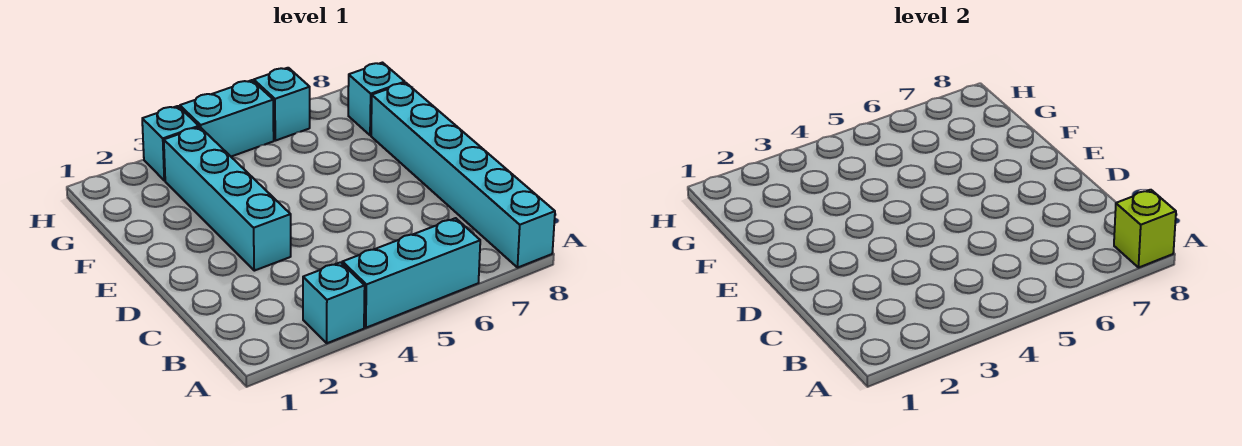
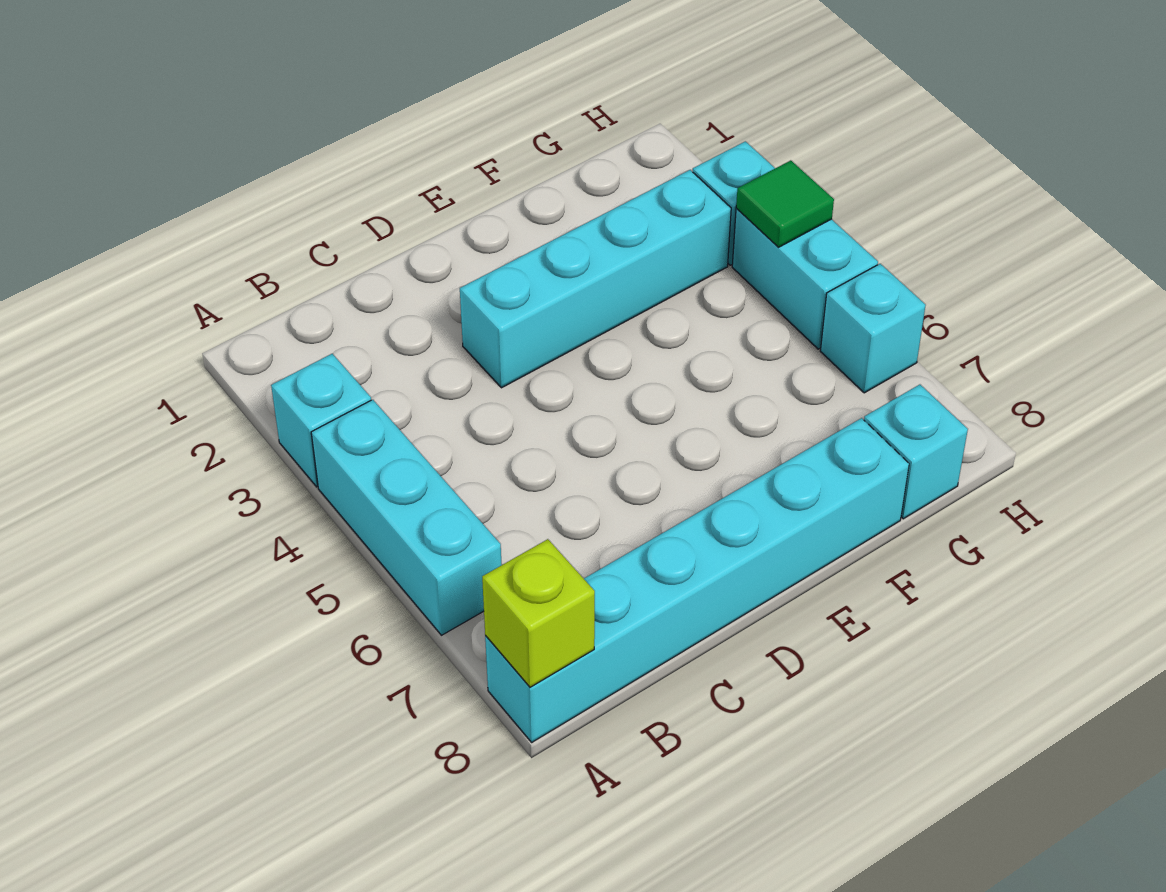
none -> green tile H4 level 2

